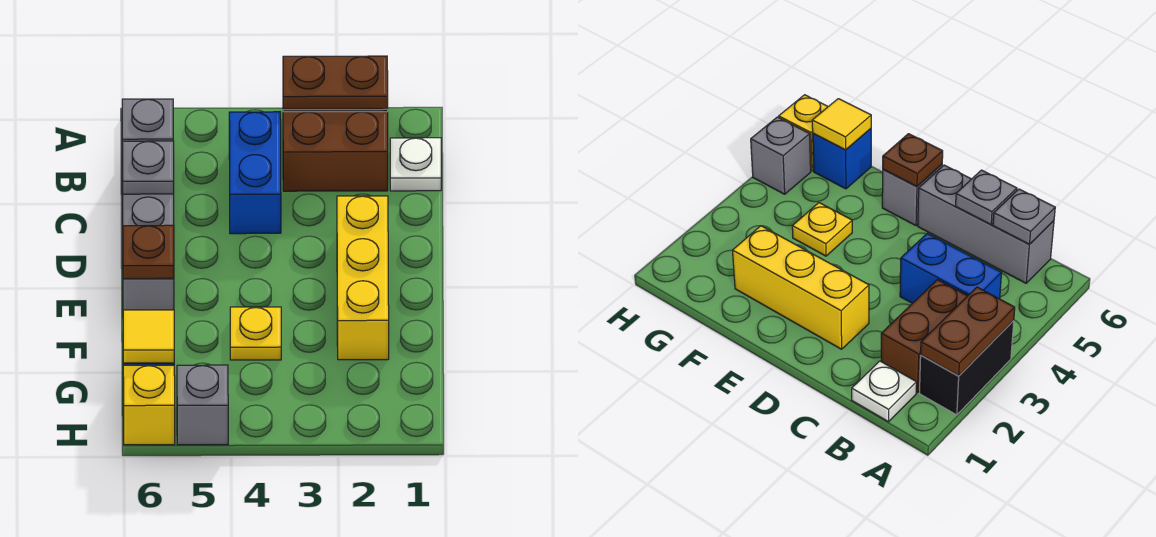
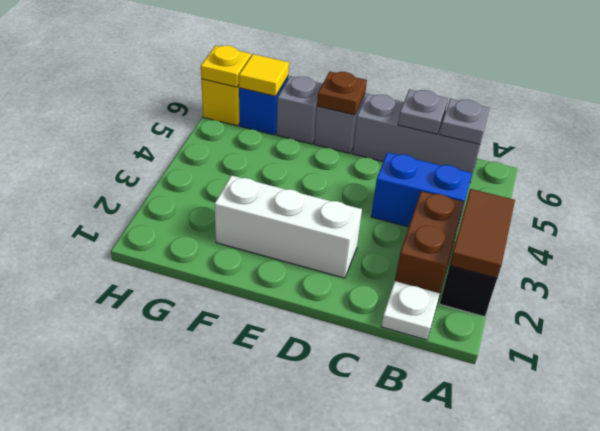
brown plate A2:A3 level 2 -> brown tile A2:A3 level 2
yellow brick D2:F2 level 1 -> white brick D2:F2 level 1
yellow plate F4 level 1 -> yellow plate H6 level 2
grey brick H5 level 1 -> grey brick F6 level 1

